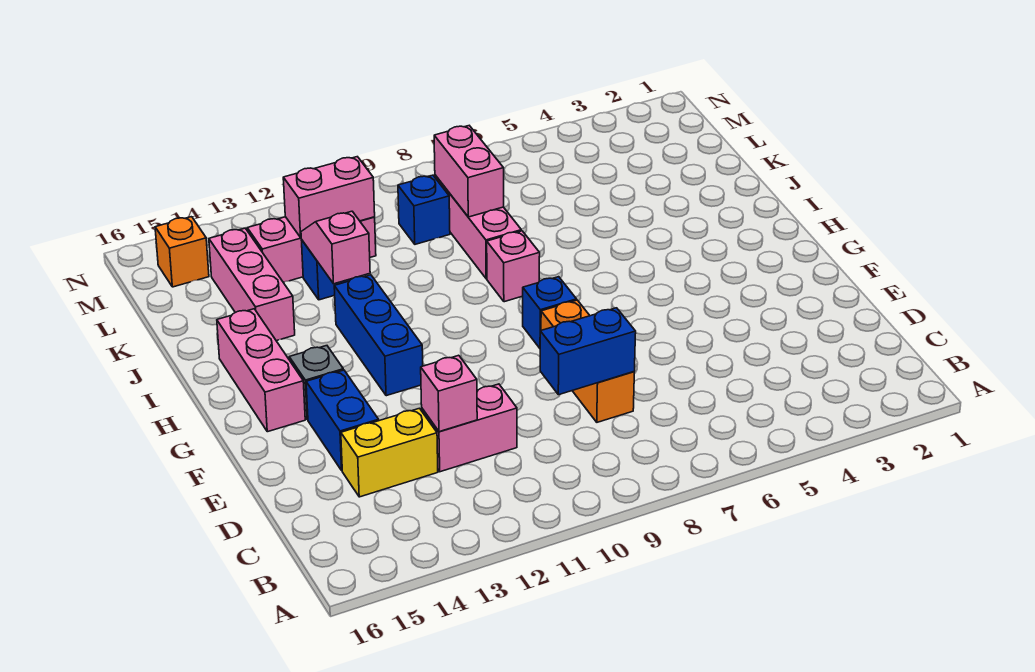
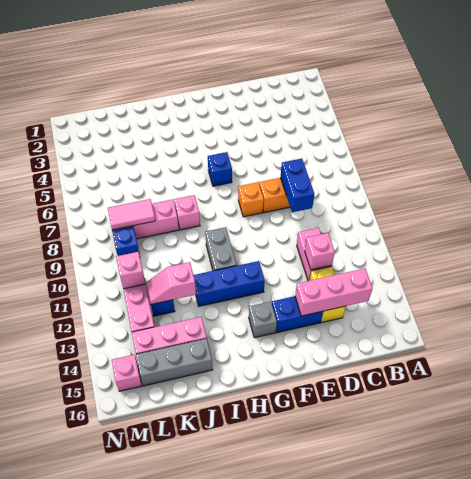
blue brick G8 level 1 -> blue brick G6 level 1
pink brick G15:I15 level 1 -> pink brick C14:E14 level 2
none -> grey brick H10:H11 level 1
none -> grey brick J15:L15 level 1
pink brick K8:L8 level 2 -> pink tile K8:L8 level 2
pink brick L11:L12 level 2 -> pink brick L11 level 2
orange brick M15 level 1 -> pink brick M15 level 1

